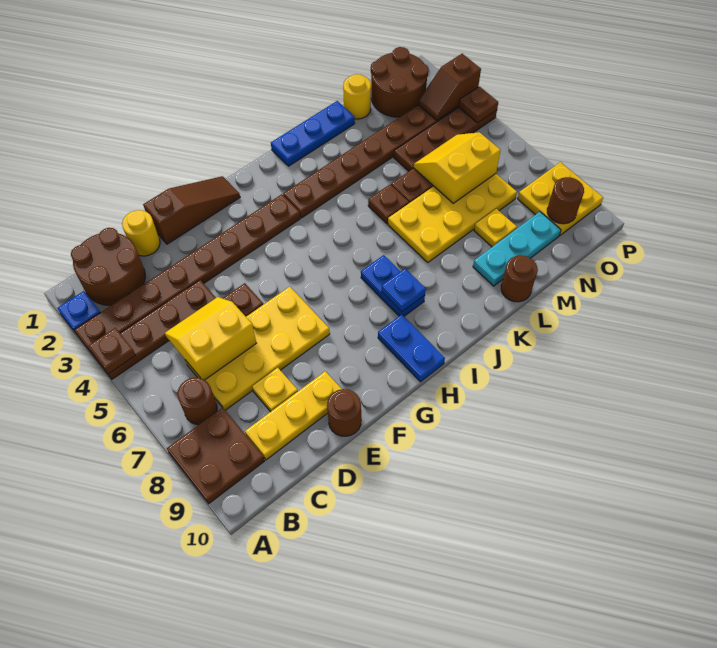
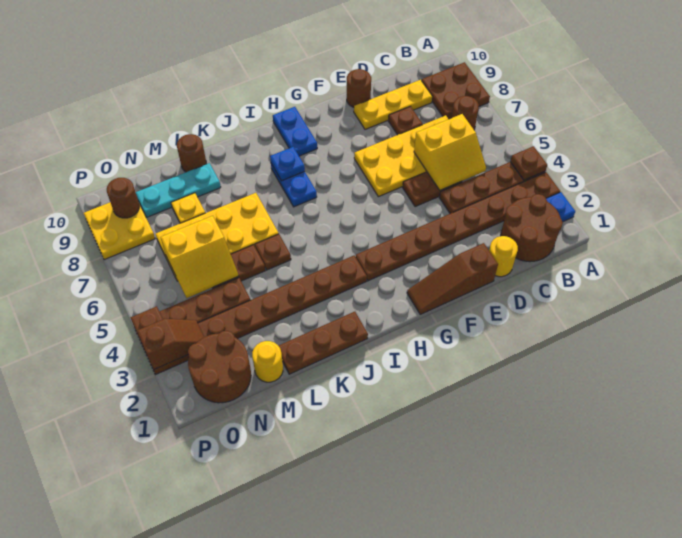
yellow plate D8 level 1 -> brown plate D8 level 1
blue plate J1:L1 level 1 -> brown plate J1:L1 level 1

